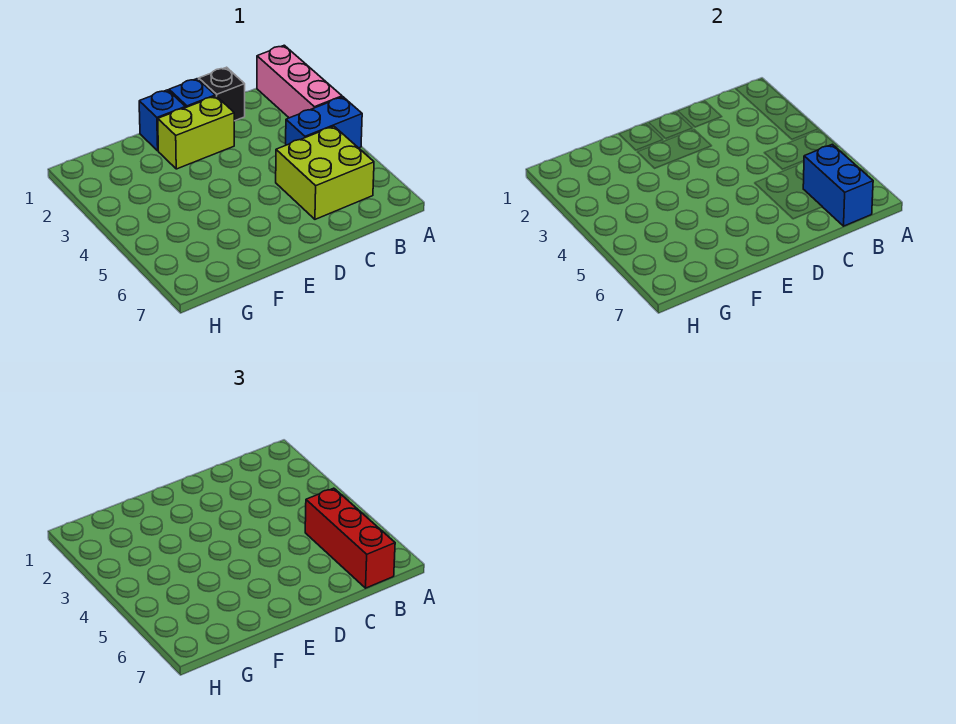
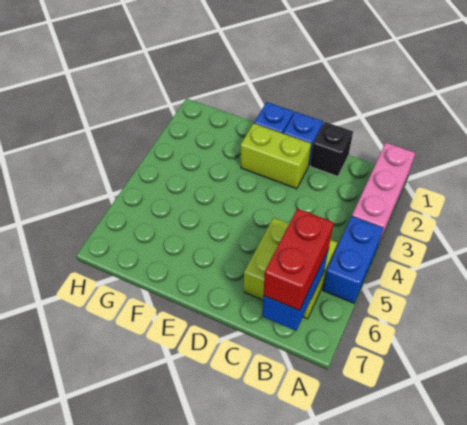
blue brick A4:B4 level 1 -> blue brick A4:A5 level 1
red brick B5:B7 level 3 -> red brick B6:B7 level 3

